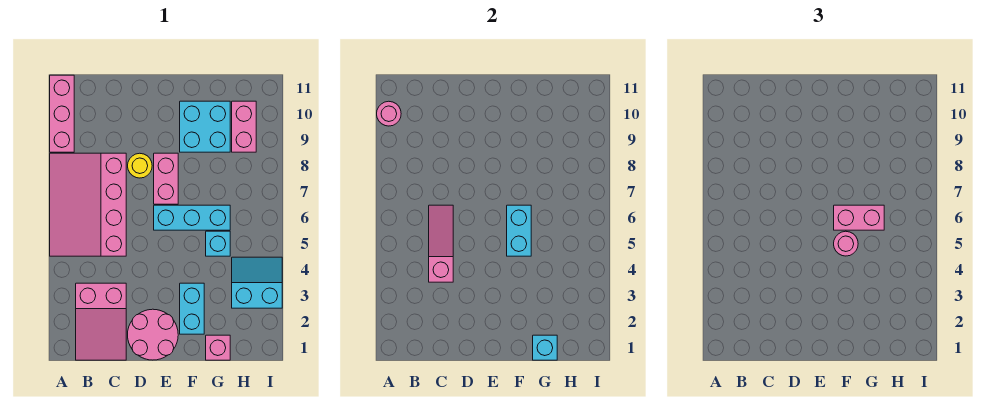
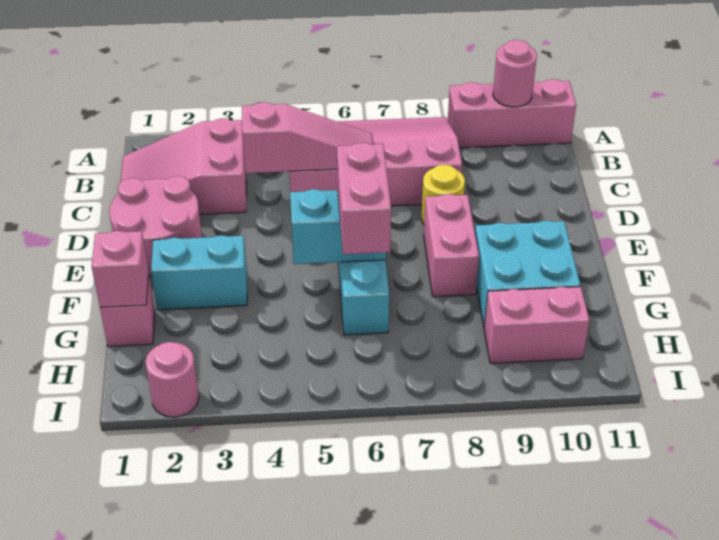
pink brick E7:E8 level 1 -> pink brick E8:F8 level 1
pink round brick F5 level 3 -> pink round brick I2 level 1
cyan brick G1 level 2 -> pink brick G1 level 2
cyan brick G5 level 1 -> none
cyan slope H3:I4 level 1 top 3 -> none

